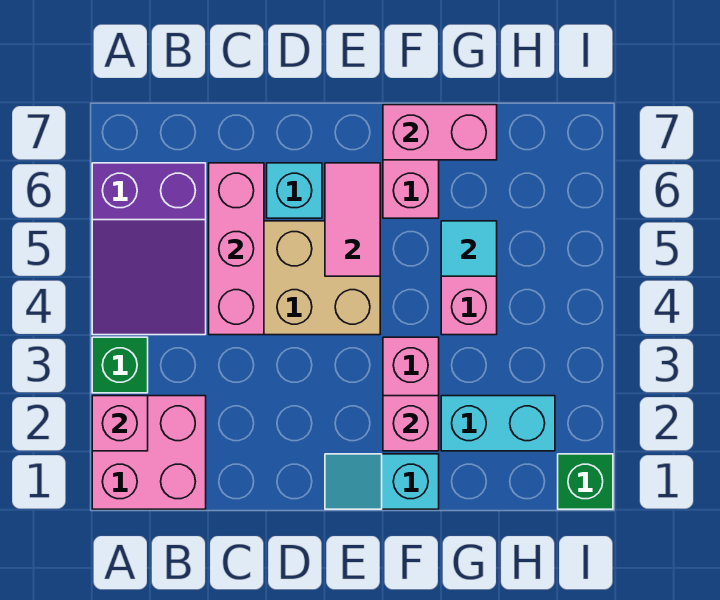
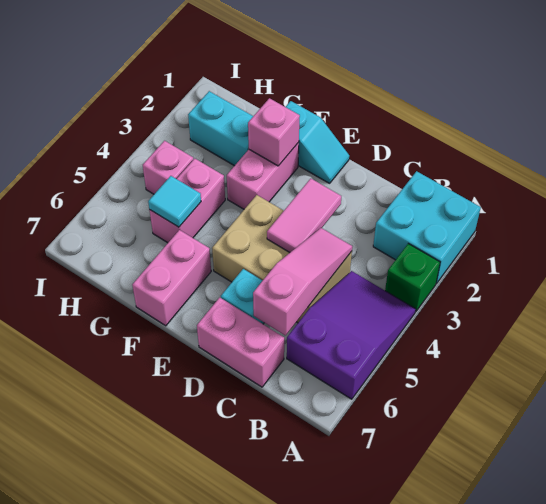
pink brick A1:B2 level 1 -> cyan brick A1:B2 level 1
pink brick A2 level 2 -> pink brick H4 level 1
pink brick C4:C6 level 2 -> pink slope C4:C6 level 2 top 6
pink tile E5:E6 level 2 -> pink tile D3:D4 level 2
pink brick F7:G7 level 2 -> pink brick C7:D7 level 1
green brick I1 level 1 -> none

